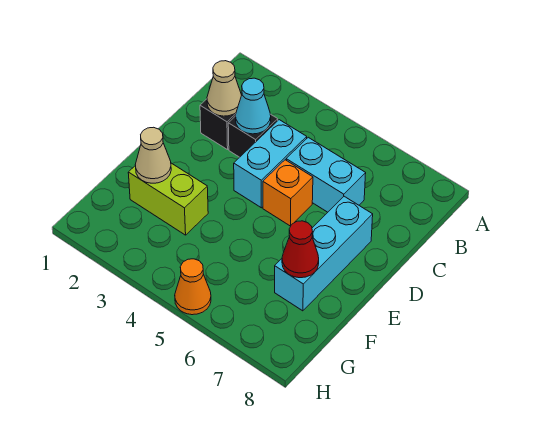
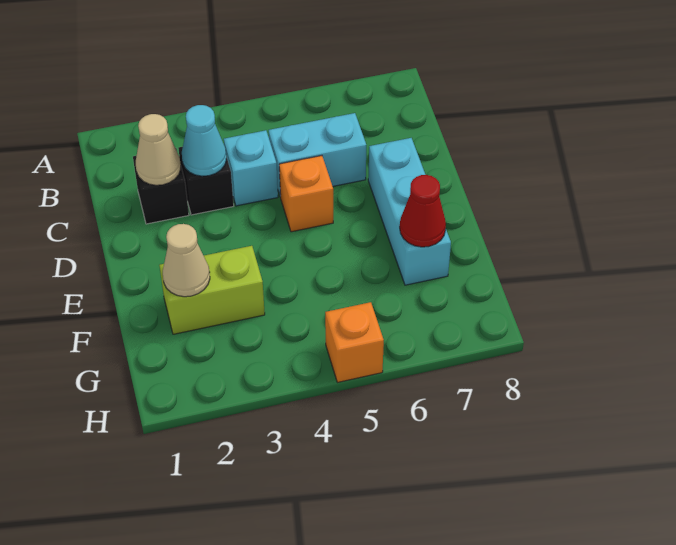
cyan brick C4:D4 level 1 -> cyan brick C4 level 1
orange cone H5 level 1 -> orange brick H5 level 1

